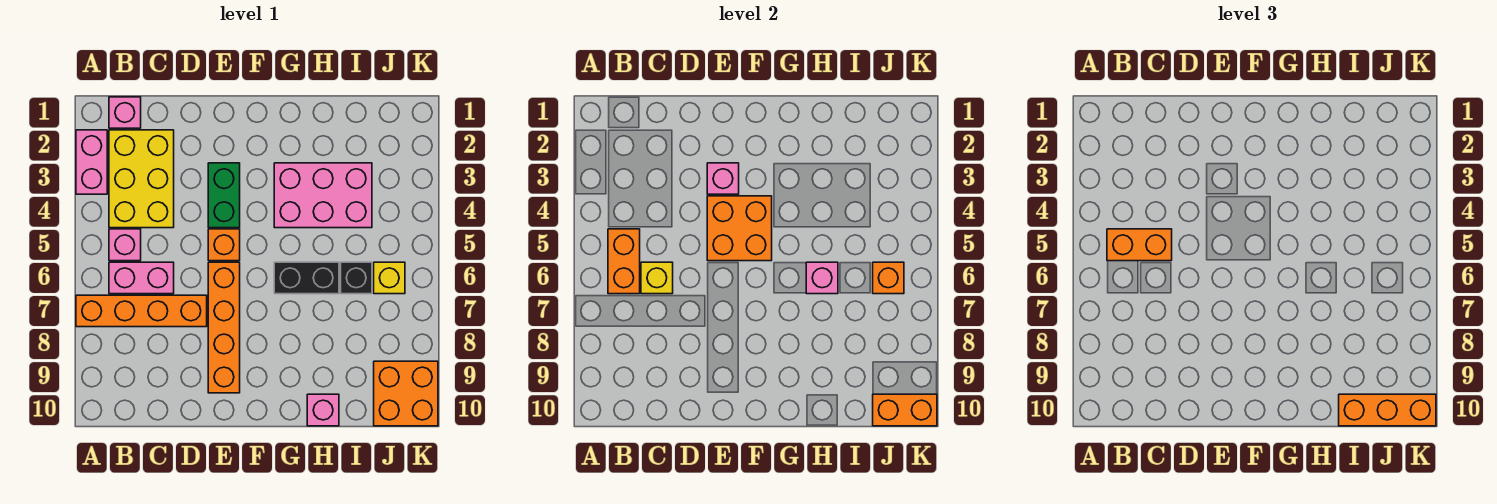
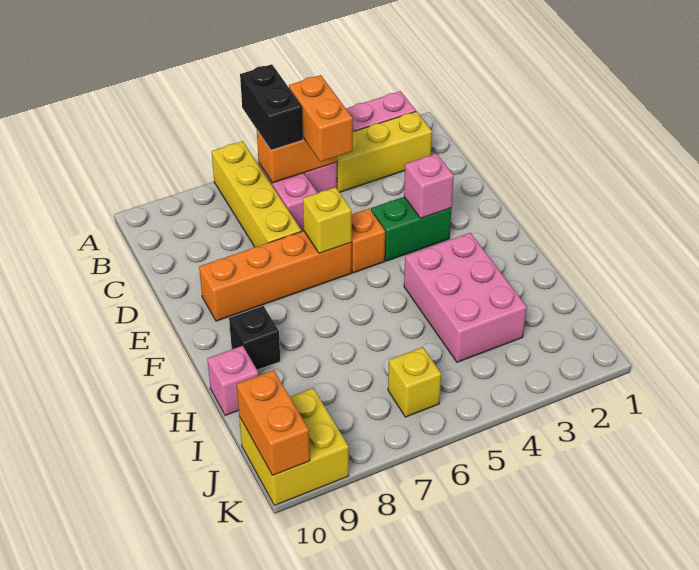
orange brick A7:D7 level 1 -> yellow brick A7:D7 level 1
pink brick B1 level 1 -> none
yellow brick B2:C4 level 1 -> yellow brick B2:B4 level 1
yellow brick C6 level 2 -> yellow brick E6 level 2
orange brick E4:F5 level 2 -> none
black brick G6:H6 level 1 -> black brick A6:B6 level 3
pink brick H6 level 2 -> none
black brick I6 level 1 -> black brick G9 level 1
orange brick I10:K10 level 3 -> none
orange brick J6 level 2 -> none
orange brick J9:K10 level 1 -> yellow brick J9:K10 level 1

